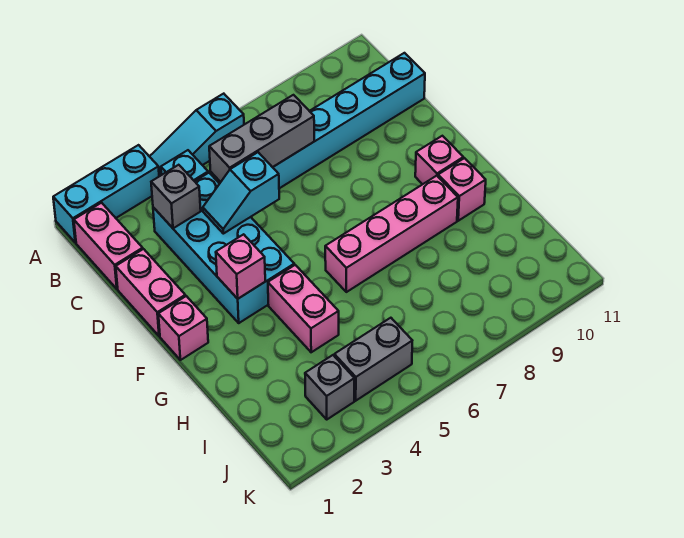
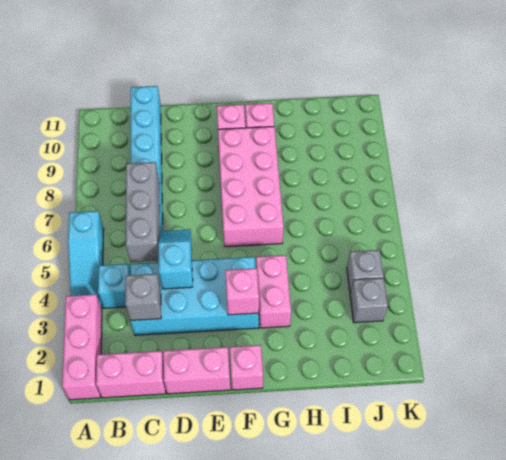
cyan brick A1:A3 level 1 -> pink brick A1:A3 level 1
cyan slope D4:D5 level 2 top 5 -> cyan slope D4:D5 level 2 top 4
pink brick G4:H4 level 1 -> pink brick G3:G4 level 1
pink brick G6:G9 level 1 -> pink brick F6:G9 level 1
grey brick J4:J5 level 1 -> grey brick J4 level 1

